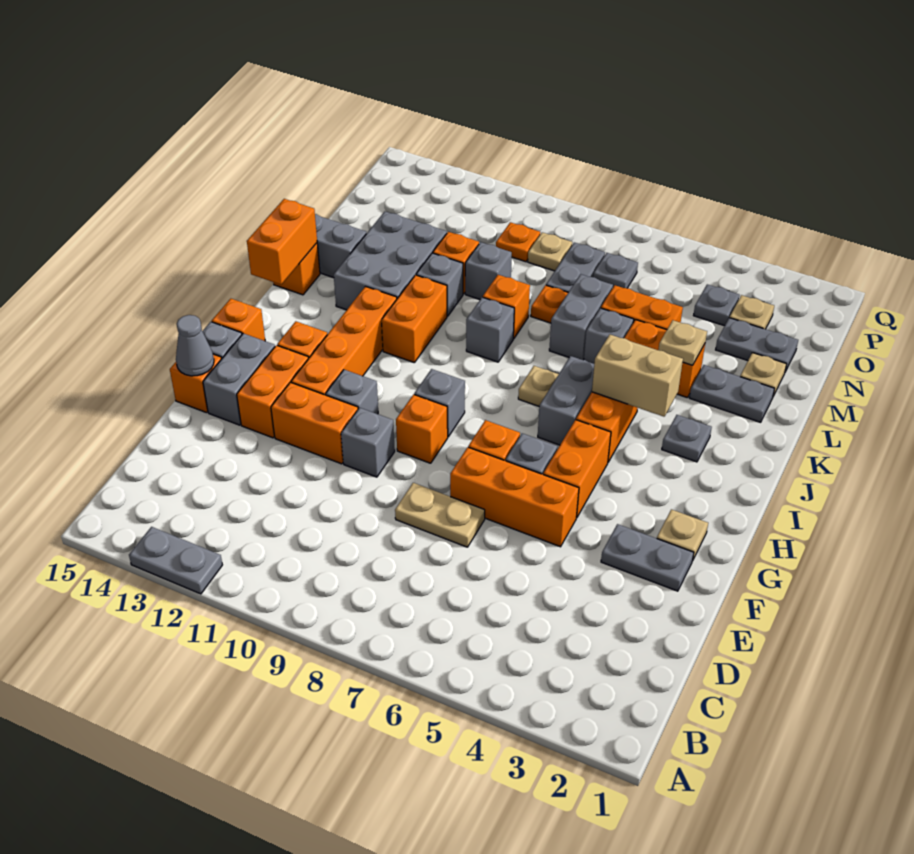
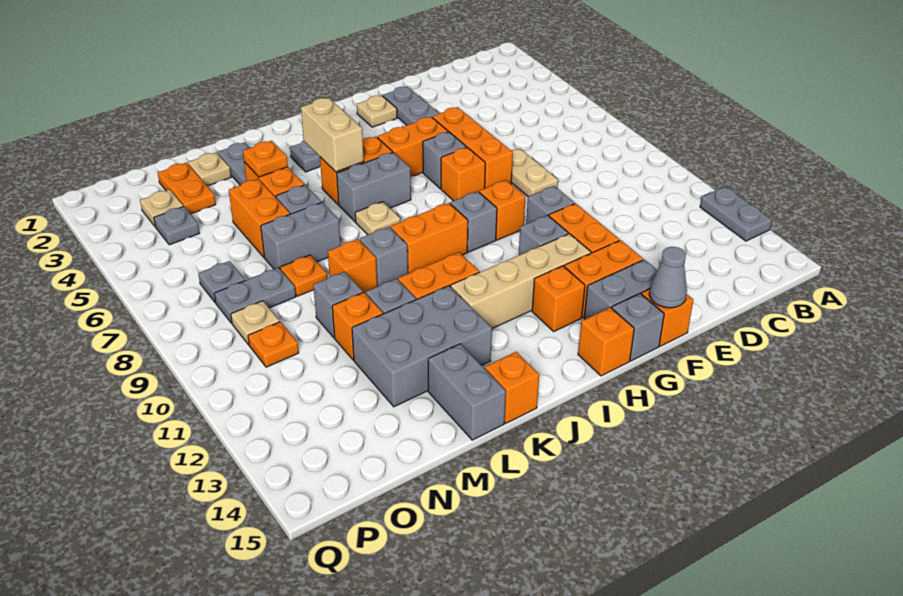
orange brick G12:J12 level 1 -> tan brick G12:J12 level 1
orange brick J15:K15 level 2 -> orange brick I9:J9 level 1
tan plate L4 level 2 -> orange plate L4 level 2
grey plate N2:N3 level 1 -> orange plate N2:N3 level 1

